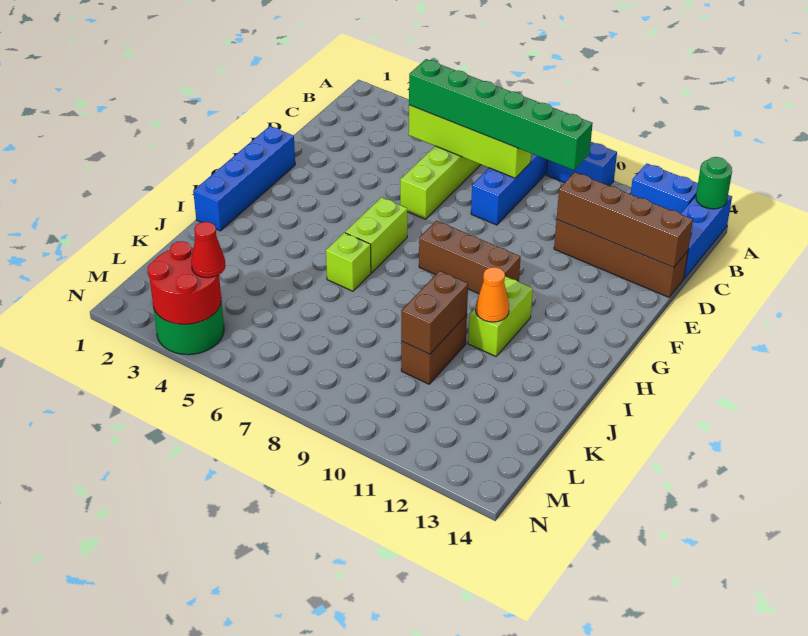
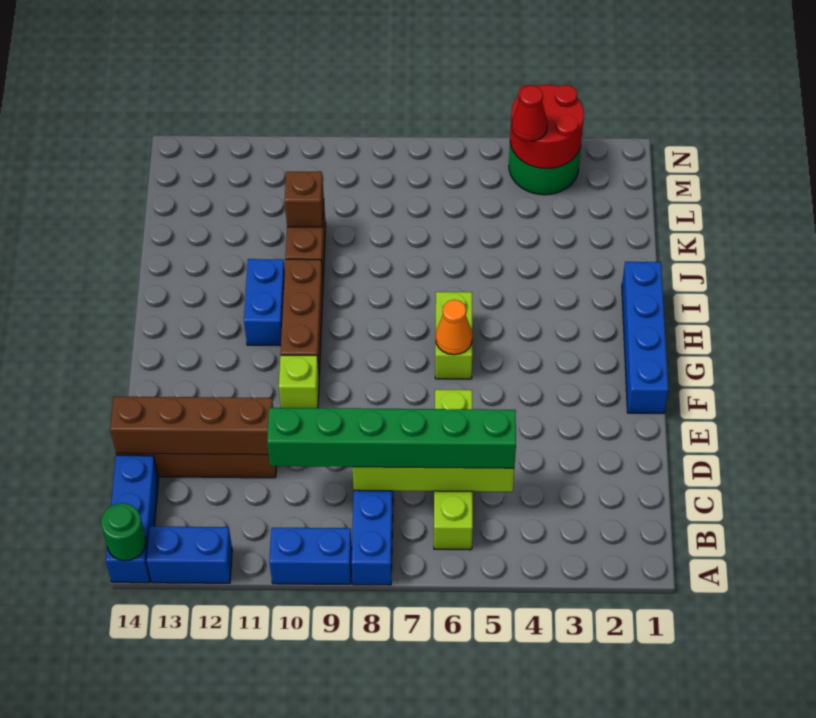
brown brick G8:G10 level 1 -> brown brick G10:I10 level 1
lime brick H11:I11 level 1 -> blue brick H11:I11 level 1
lime brick I6 level 1 -> lime brick F10 level 1
orange cone I11 level 2 -> orange cone G6 level 2
brown brick J10:K10 level 2 -> brown brick K10 level 2

